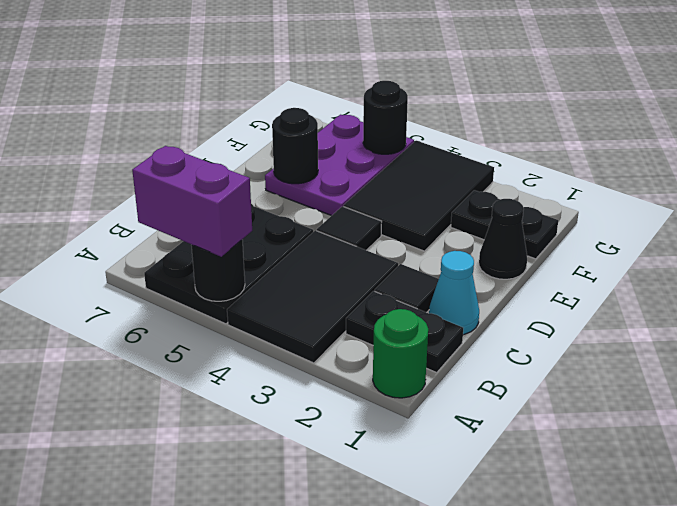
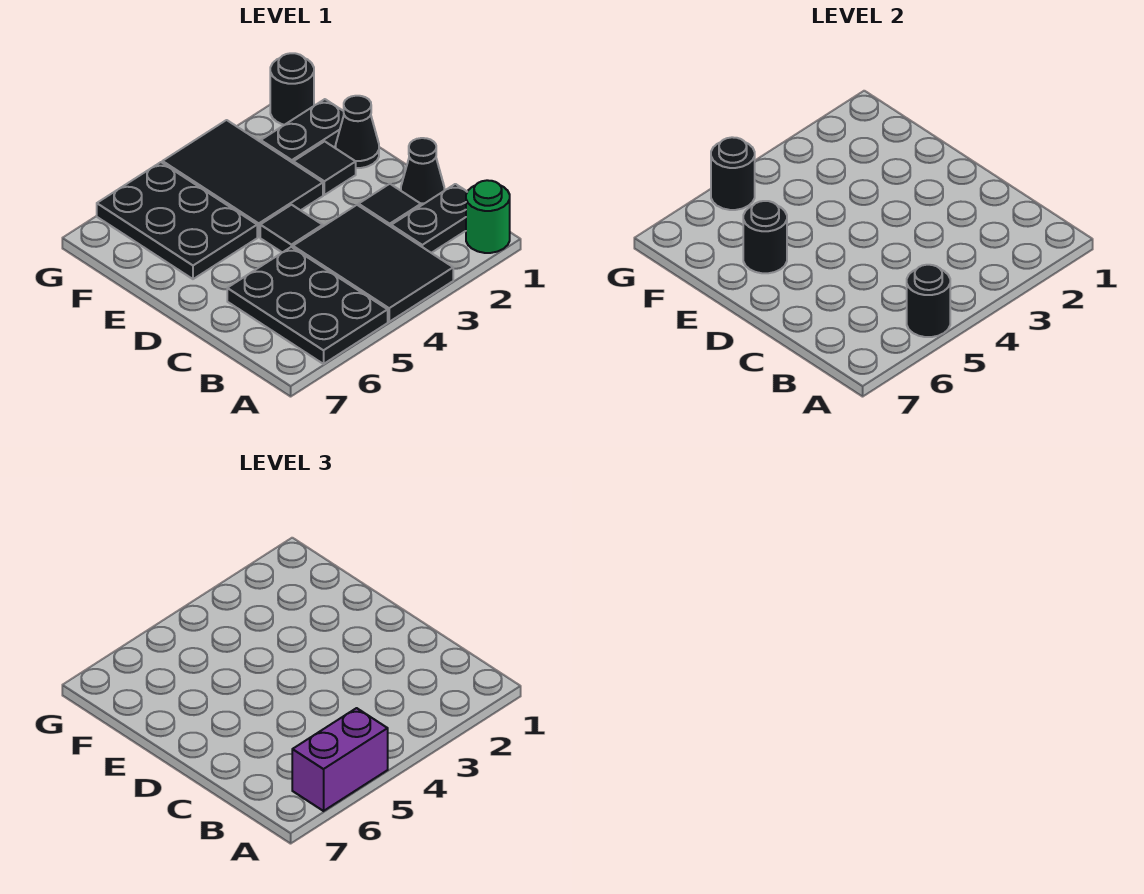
cyan cone C1 level 1 -> black cone C1 level 1
none -> black tile E2 level 1
purple plate E5:G6 level 1 -> black plate E5:G6 level 1
none -> black round brick G1 level 1

